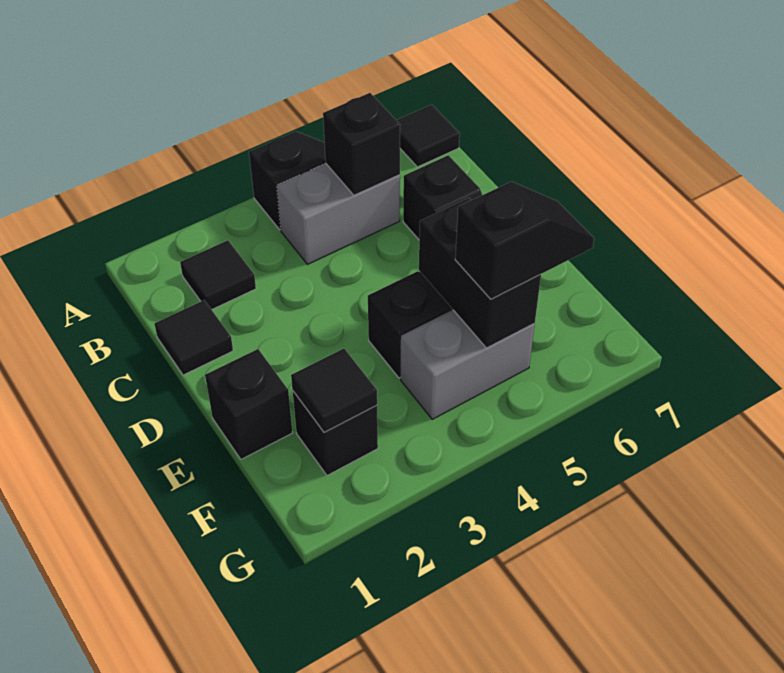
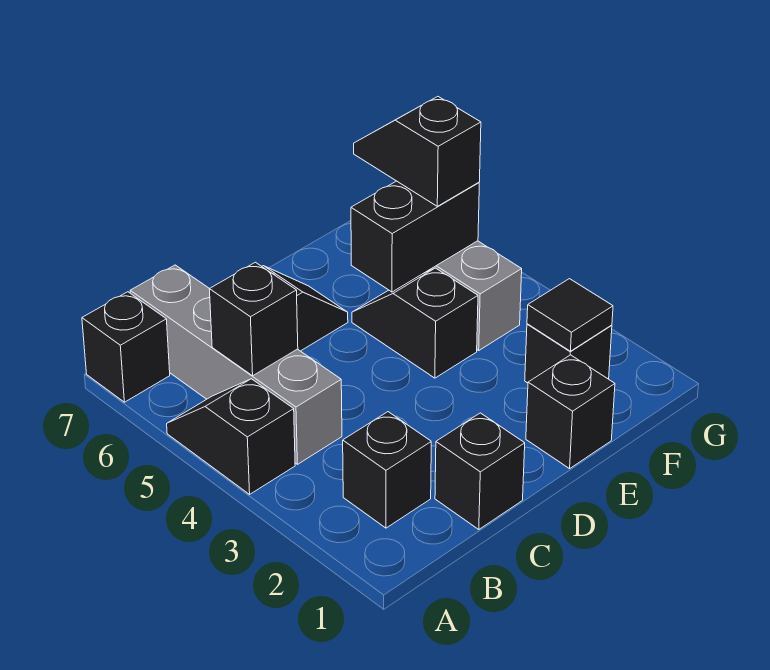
black tile A7 level 1 -> black brick A7 level 1
black tile B2 level 1 -> black brick B2 level 1
grey brick B4:B5 level 1 -> grey brick B4:B7 level 1
black tile C1 level 1 -> black brick C1 level 1

